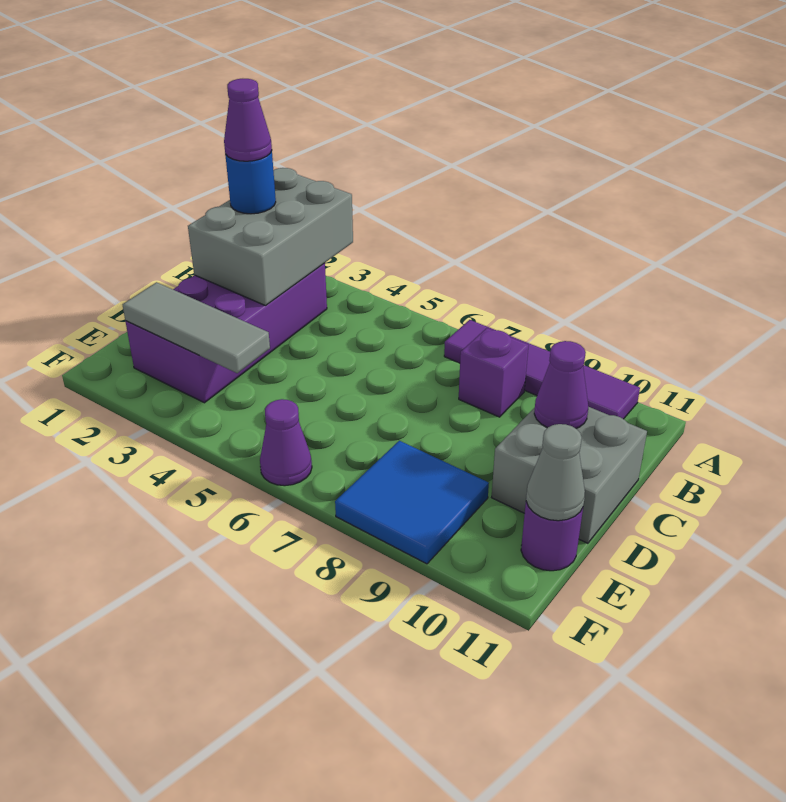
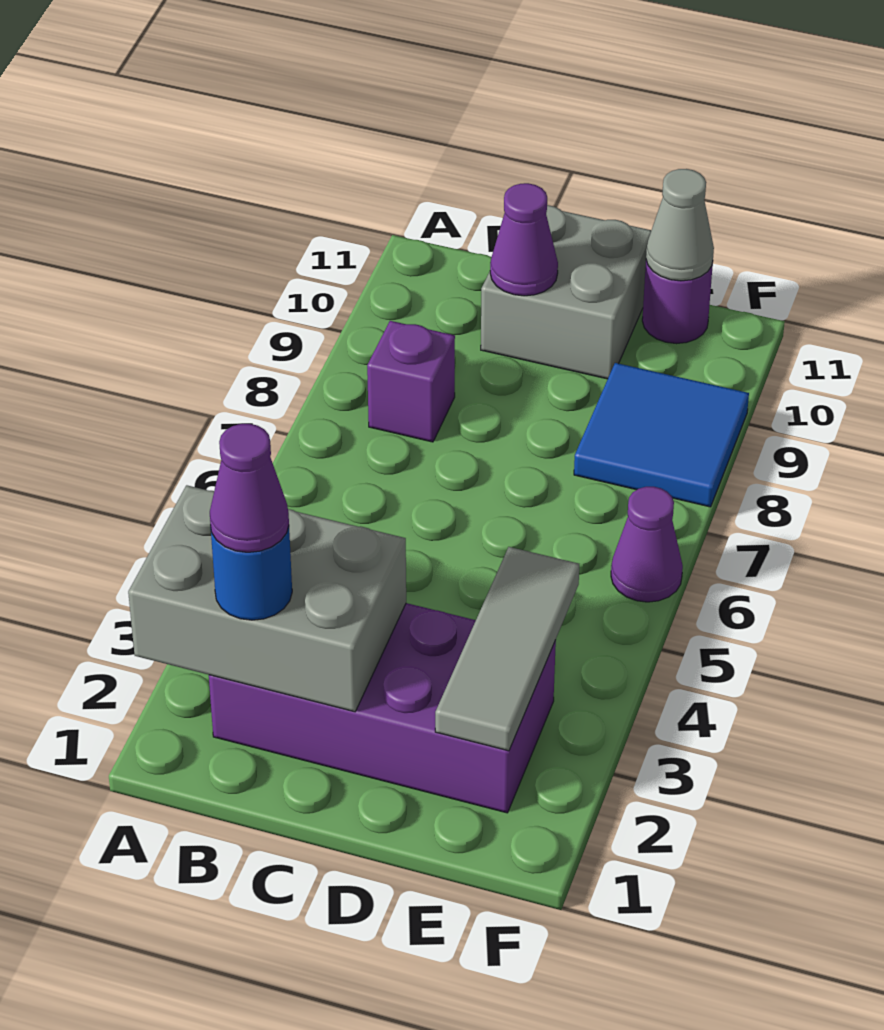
purple tile A7:A10 level 1 -> none

